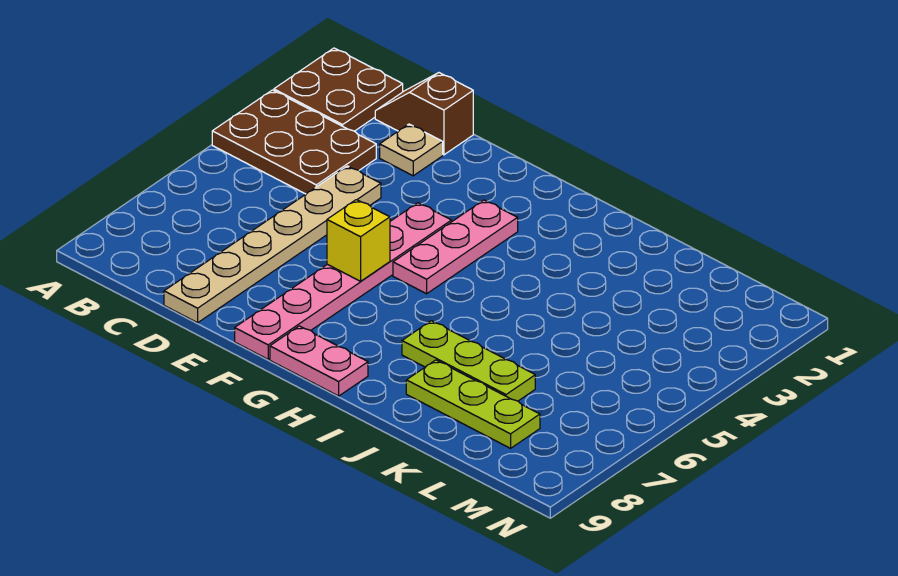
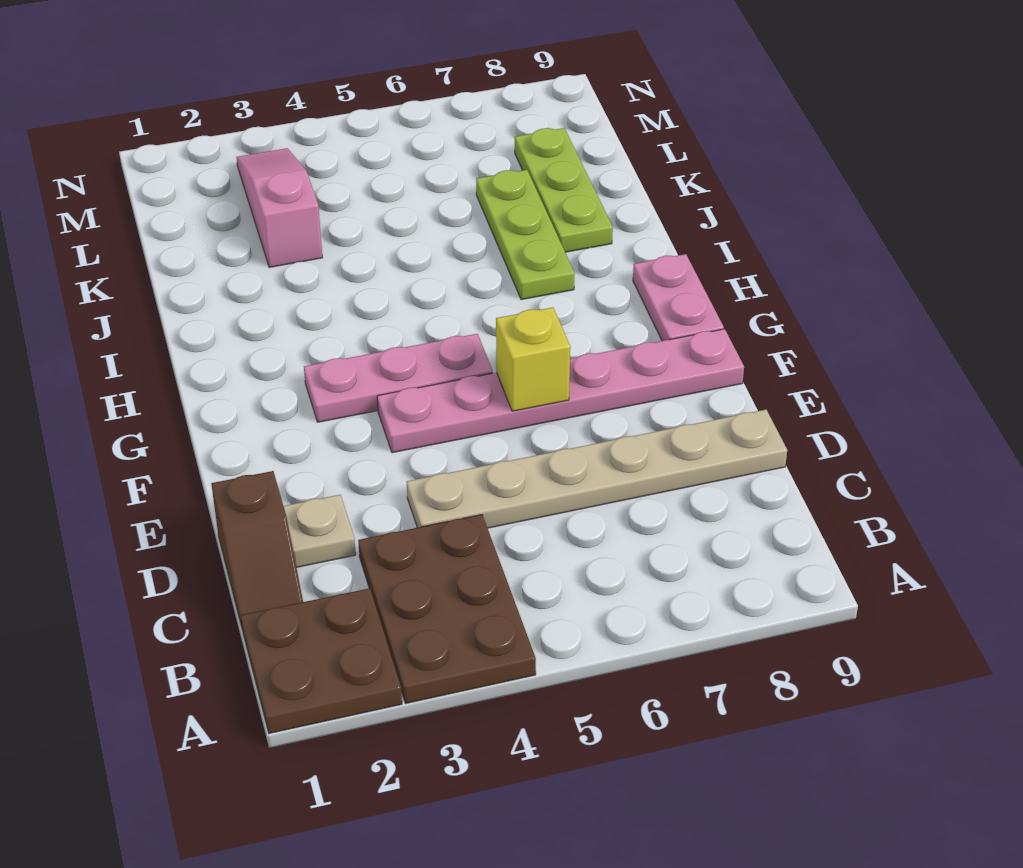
none -> pink slope K3:M3 level 1 top K

